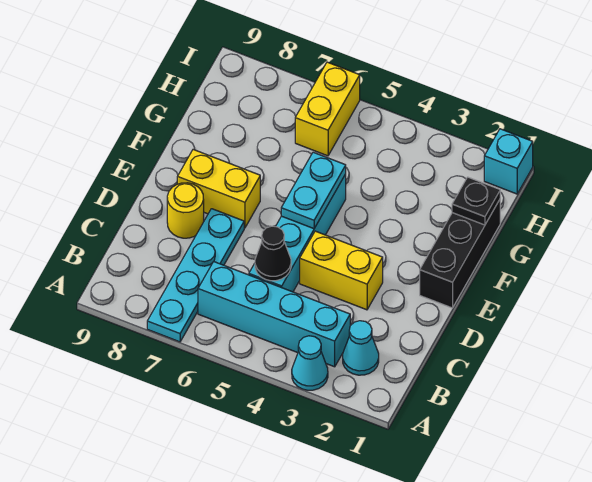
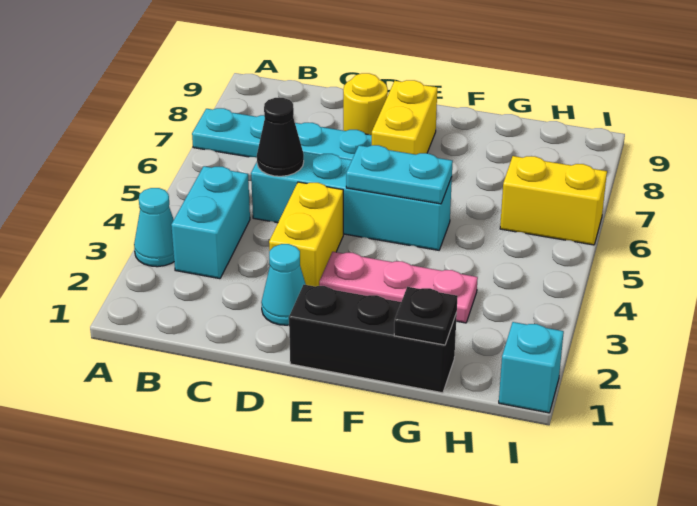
cyan cone B2 level 1 -> cyan cone D2 level 1
cyan brick B3:B6 level 1 -> cyan brick B3:B4 level 1
none -> pink plate E3:G3 level 1

